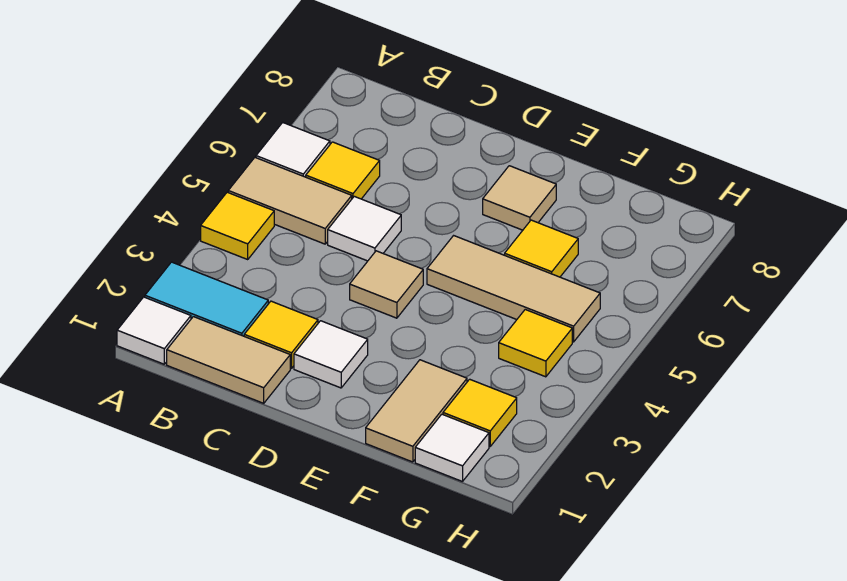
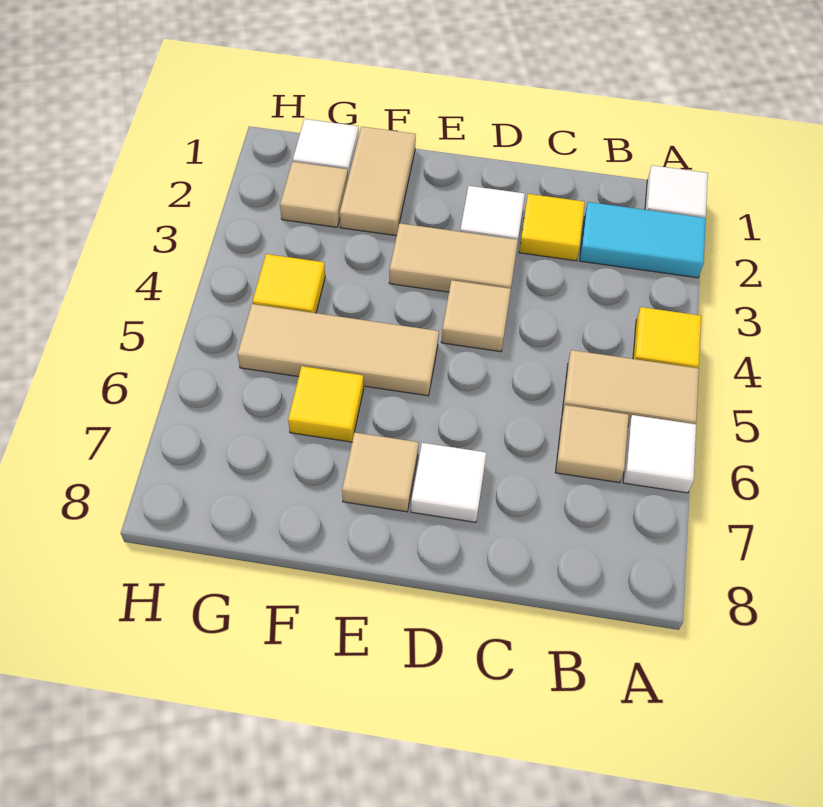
tan tile B1:C1 level 1 -> tan tile D3:E3 level 1
yellow tile B6 level 1 -> tan tile B6 level 1
white tile C5 level 1 -> white tile D7 level 1
yellow tile G2 level 1 -> tan tile G2 level 1

